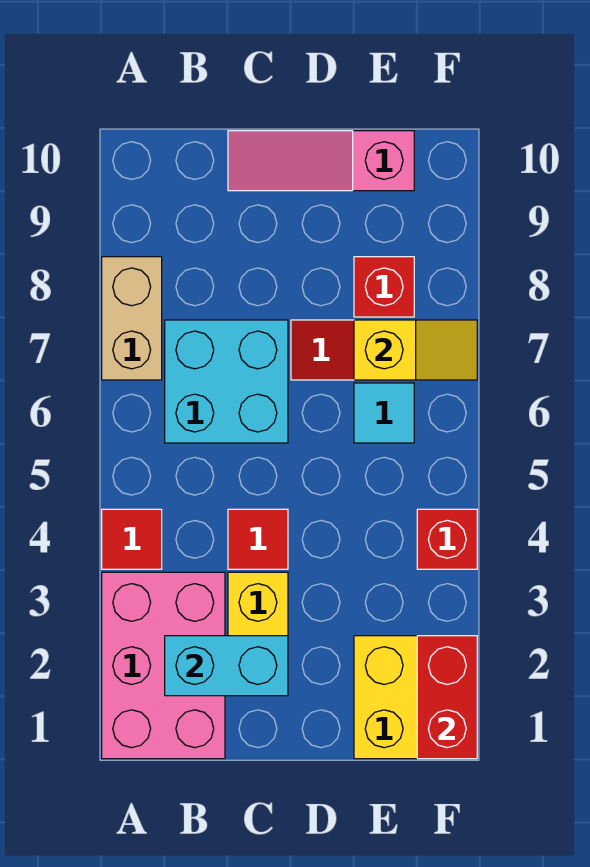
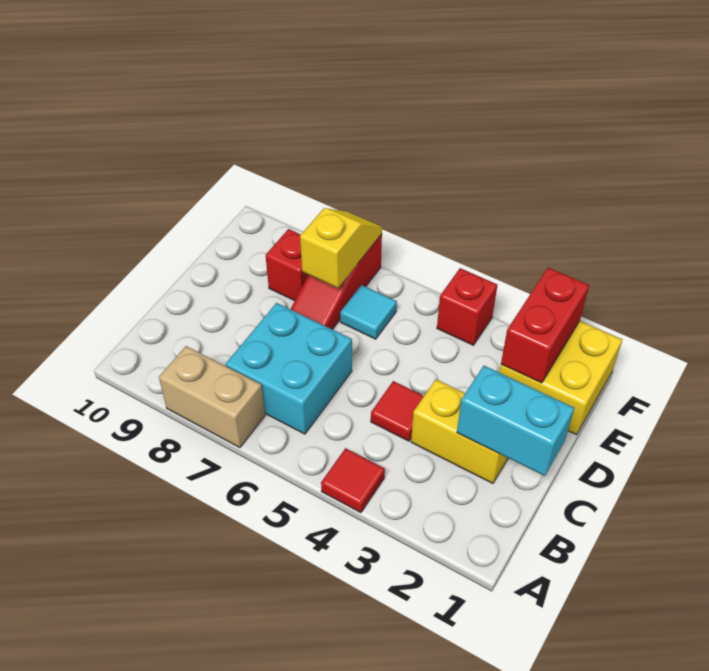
pink brick A1:B3 level 1 -> none
cyan brick B2:C2 level 2 -> cyan brick C1:C2 level 2
pink slope C10:E10 level 1 top E -> none
red brick F1:F2 level 2 -> red brick E2:F2 level 2

